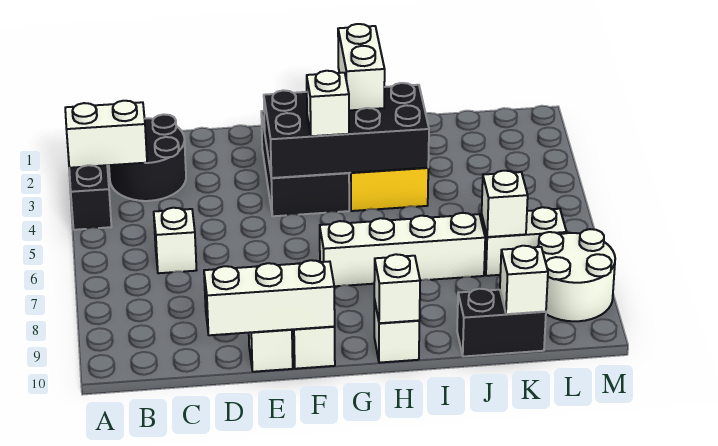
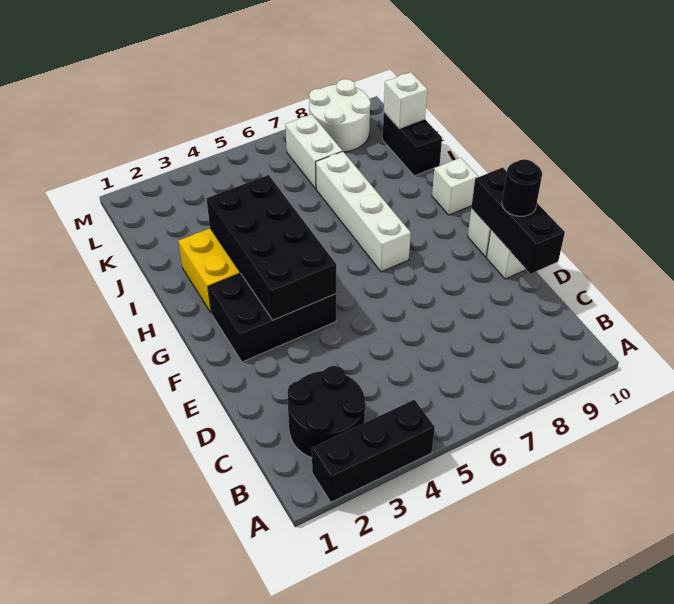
white brick A3:B3 level 2 -> none
white brick C6 level 1 -> none
white brick D10:F10 level 2 -> black brick D10:F10 level 2
none -> black round brick E10 level 3
white brick G4 level 3 -> none
white brick H2:H3 level 3 -> none
white brick H10 level 2 -> none
white brick K7 level 2 -> none

